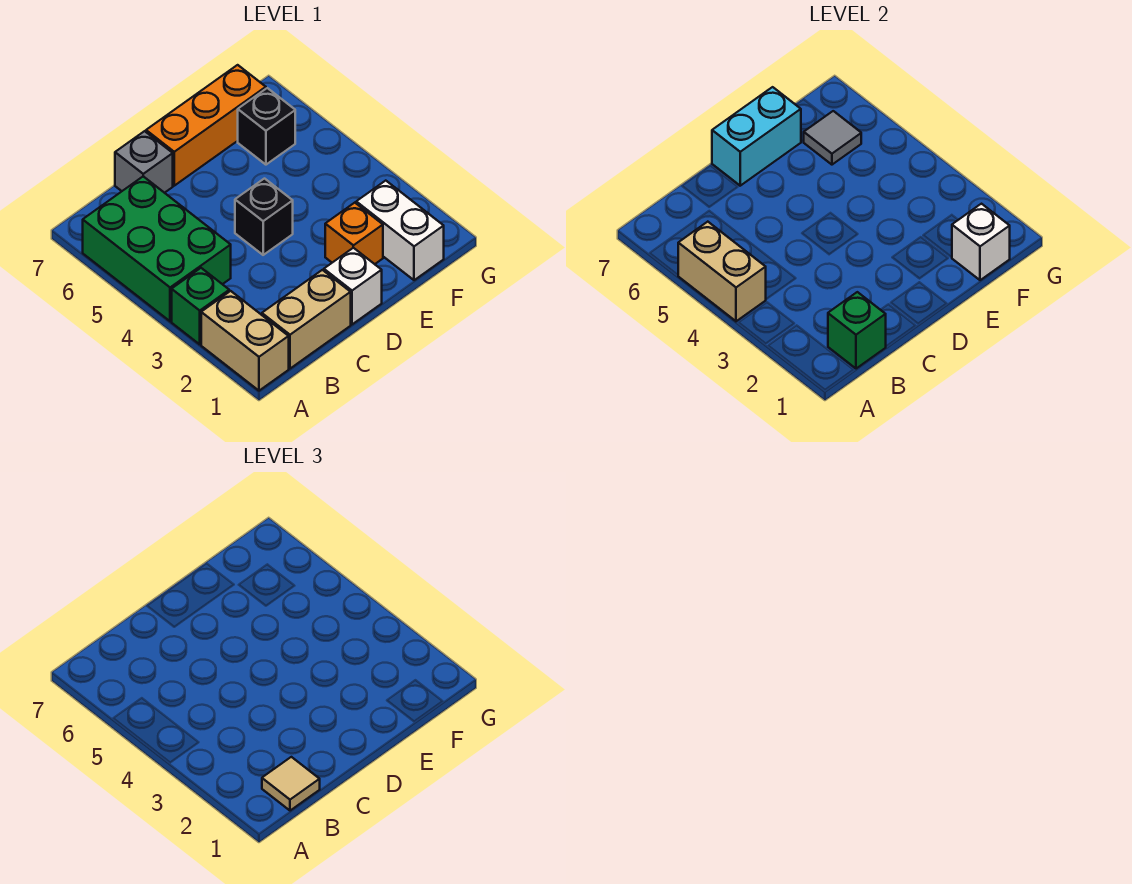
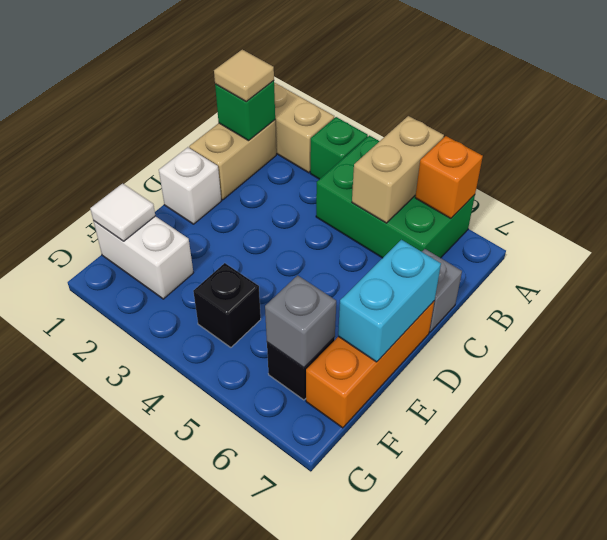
tan brick A4:A5 level 2 -> tan brick A5:B5 level 2
black brick D4 level 1 -> black brick F4 level 1
orange brick E2 level 1 -> orange brick A6 level 2
white brick F1 level 2 -> white tile F1 level 2
grey tile F6 level 2 -> grey brick F6 level 2

